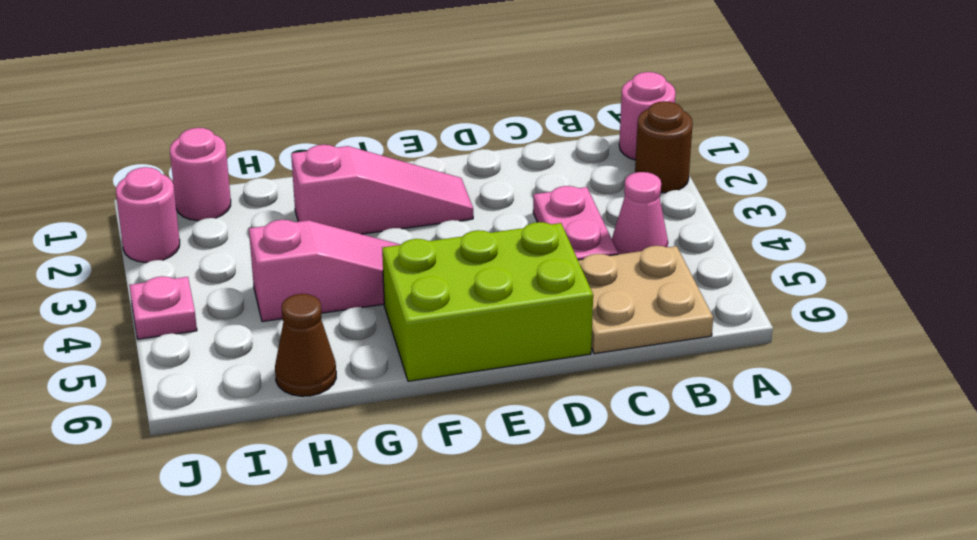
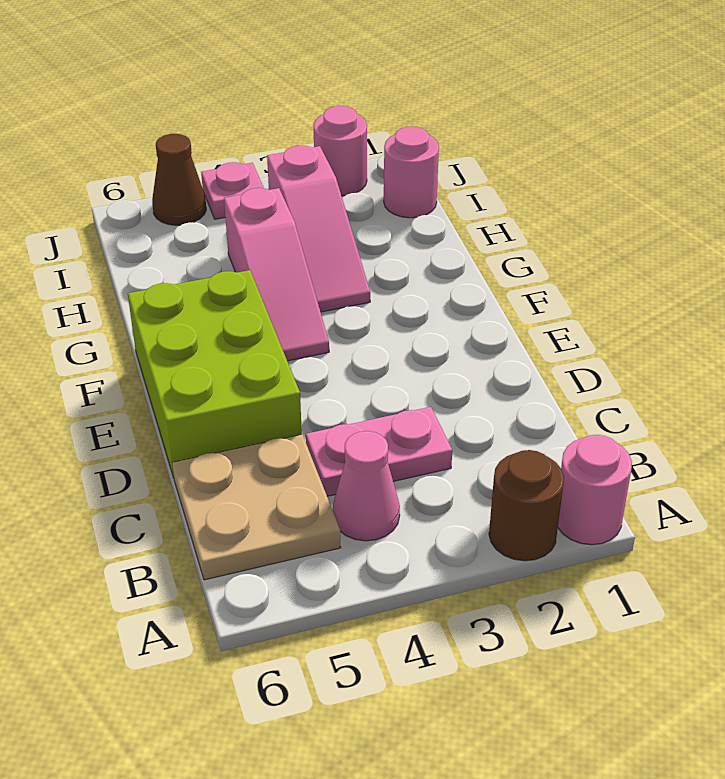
pink slope E2:G2 level 1 top G -> pink slope G3:I3 level 1 top I
brown cone H6 level 1 -> brown cone J5 level 1

